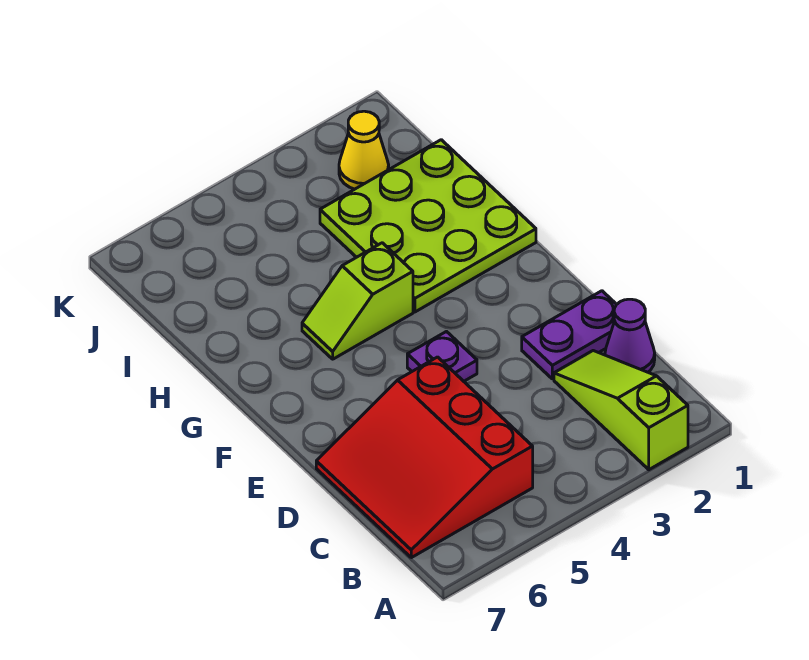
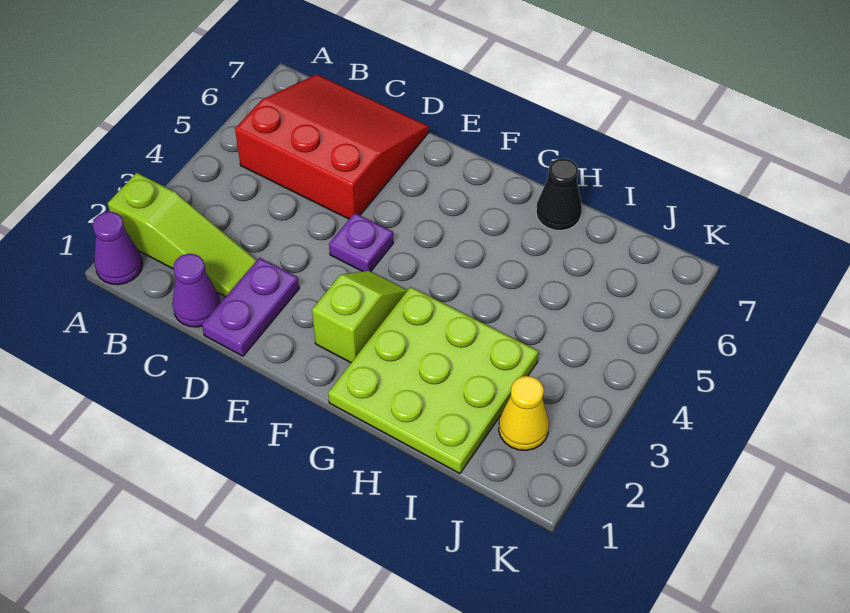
none -> purple cone A1 level 1
lime slope G4:G5 level 1 top 4 -> lime slope F2:F3 level 1 top 2
none -> black cone H7 level 1

